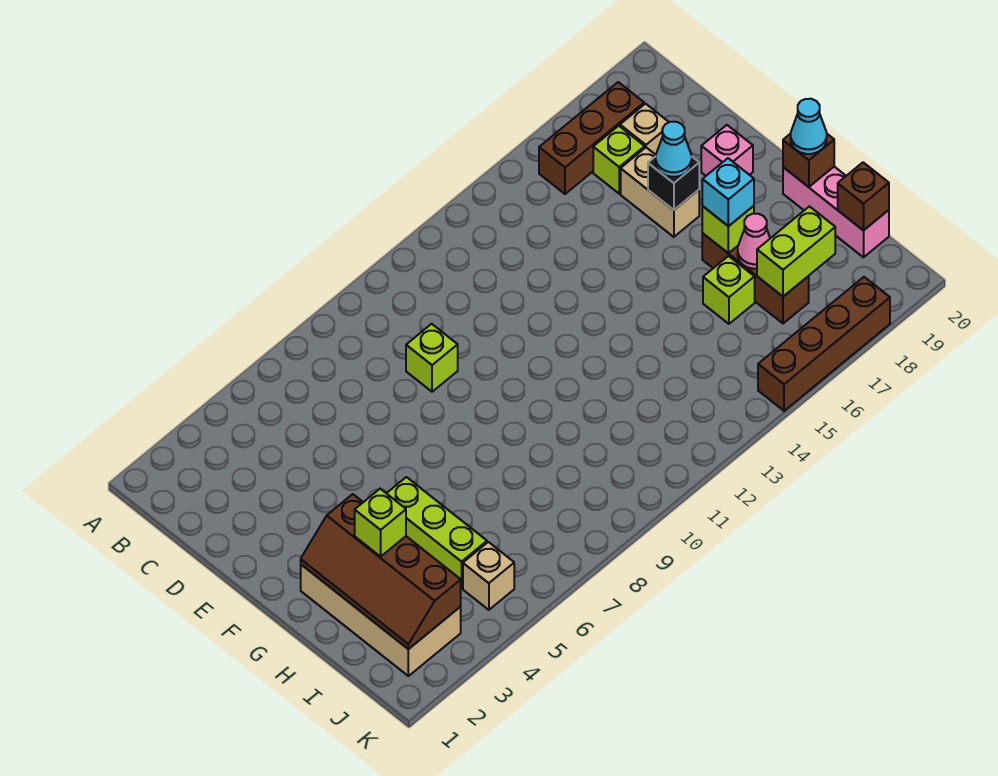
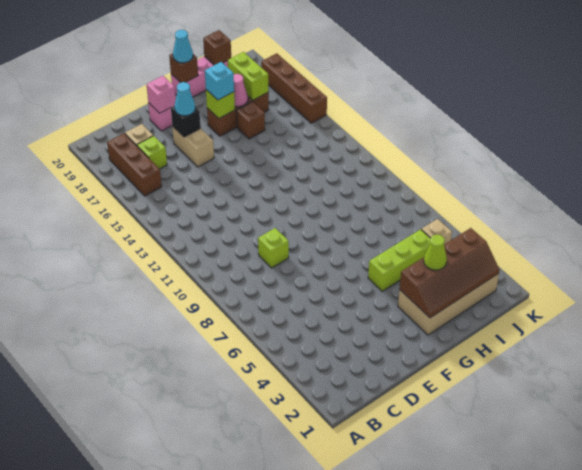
tan brick D17:E17 level 1 -> tan brick E16:E17 level 1
none -> pink brick E19 level 2
lime brick H3 level 3 -> lime cone H3 level 3
lime brick H16 level 1 -> brown brick H16 level 1

